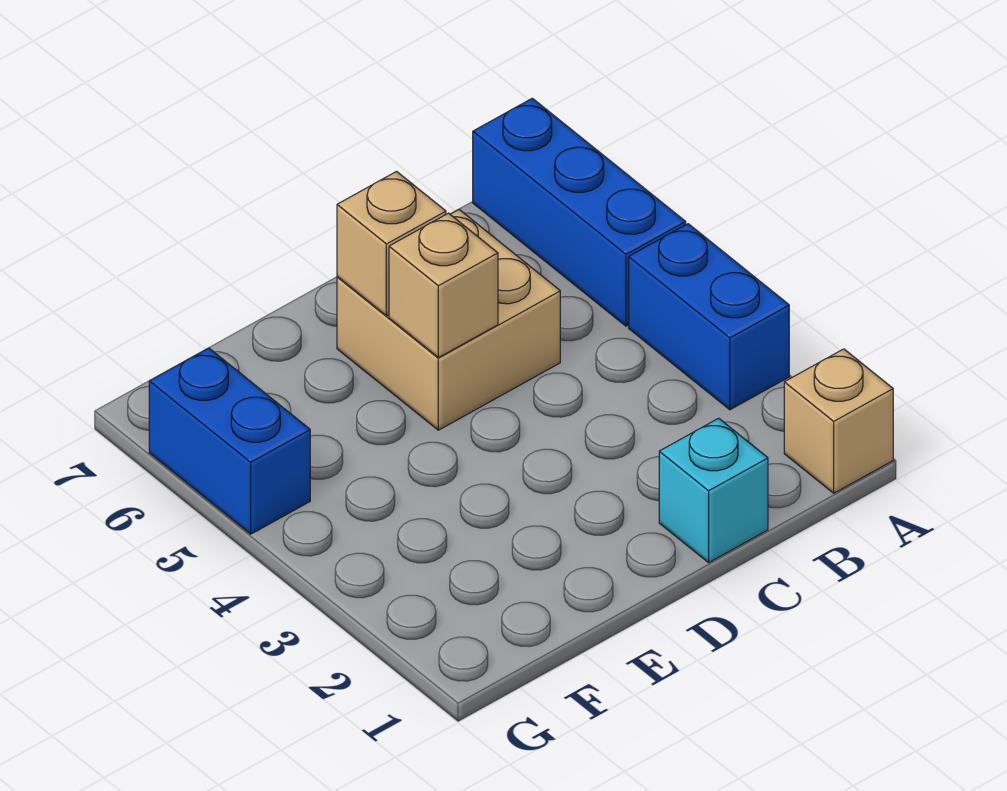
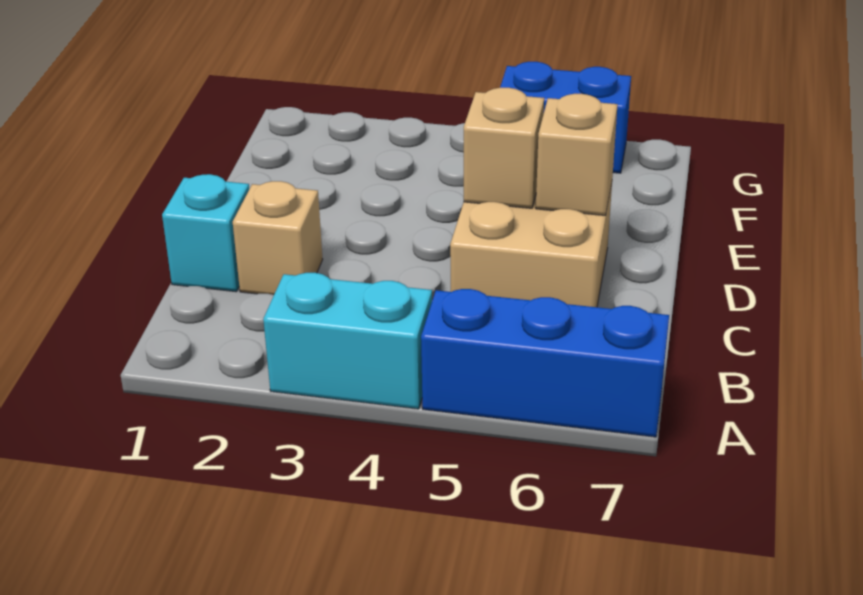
tan brick A1 level 1 -> tan brick C2 level 1
blue brick A3:A4 level 1 -> cyan brick A3:A4 level 1

